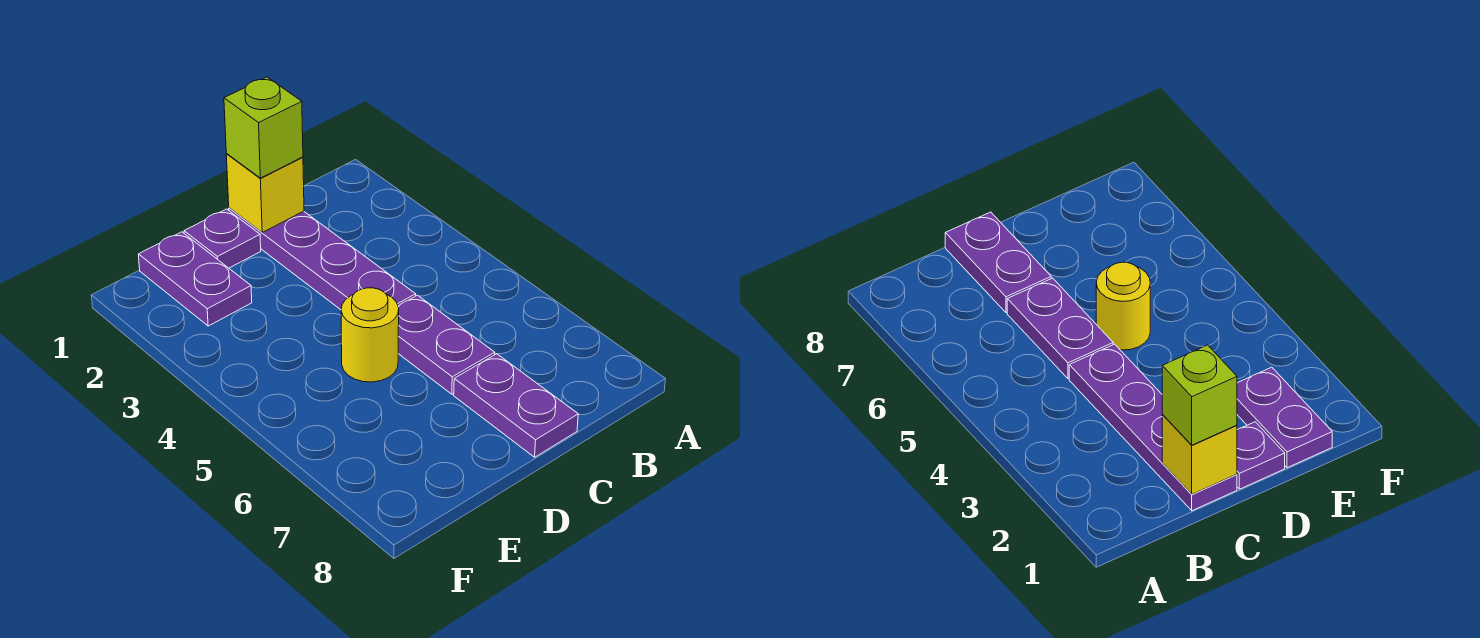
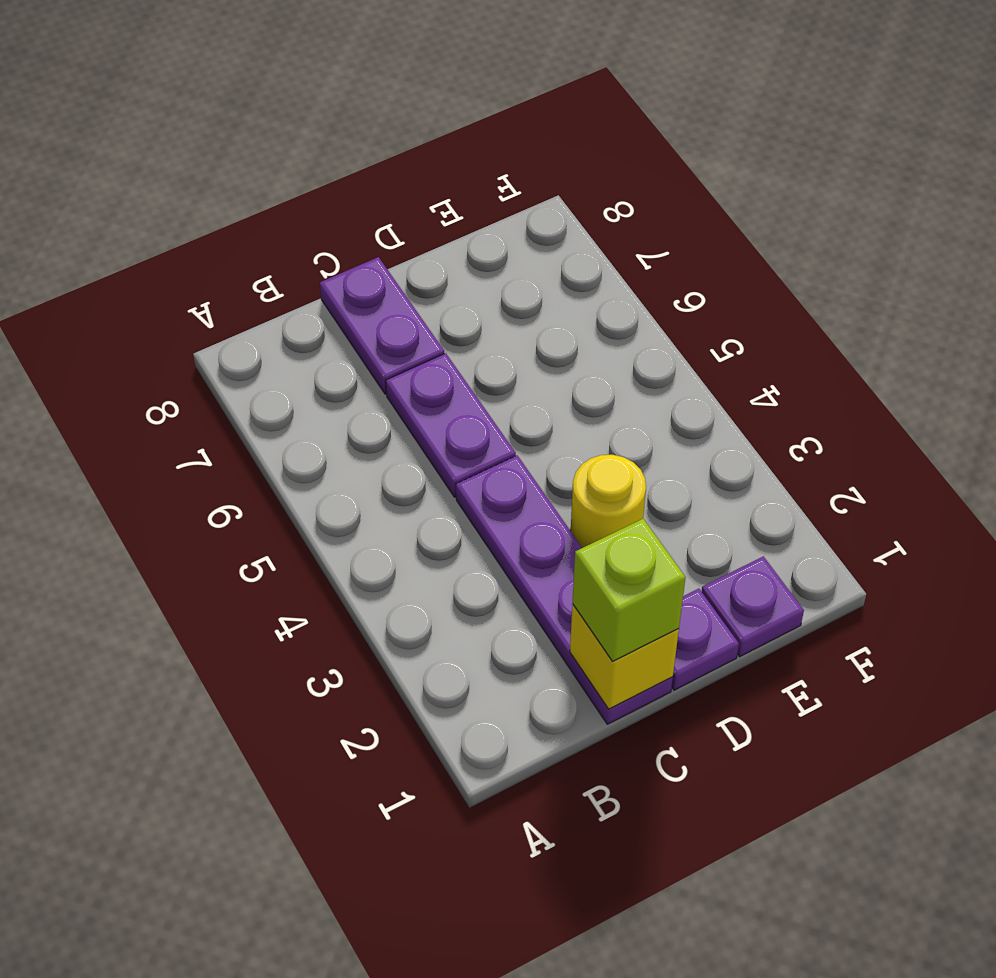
yellow round brick D5 level 1 -> yellow round brick D3 level 1
purple plate E1:E2 level 1 -> purple plate E1 level 1

